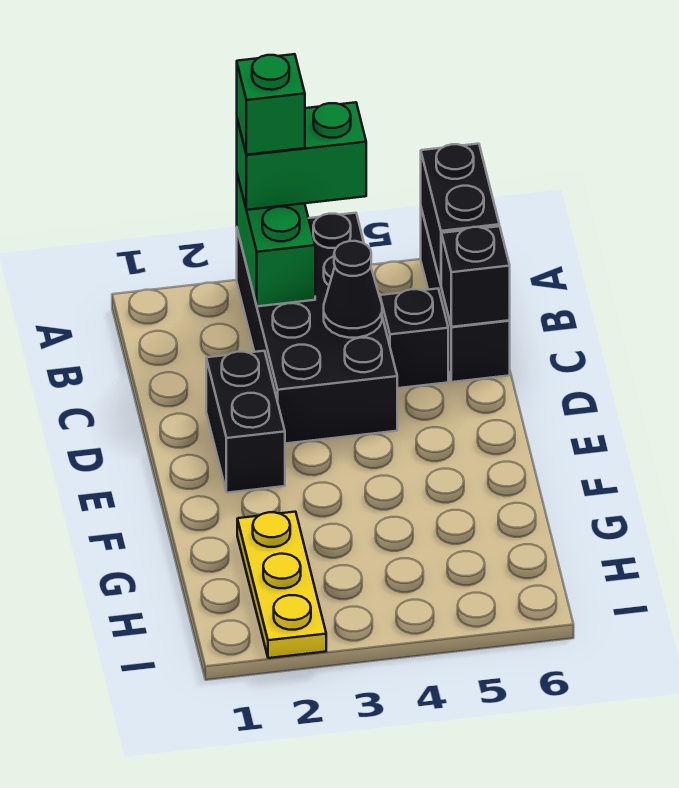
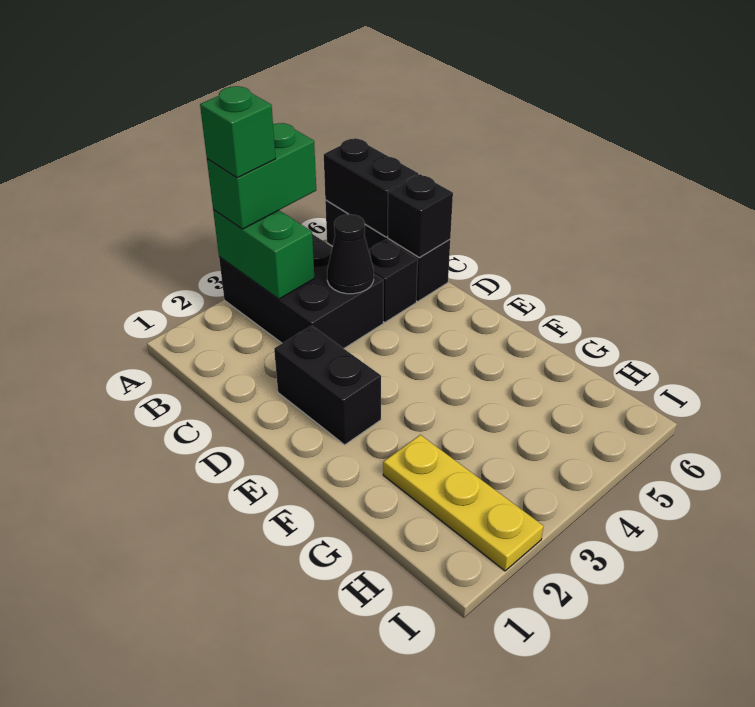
black brick A3:D4 level 1 -> black brick A3:C4 level 1

